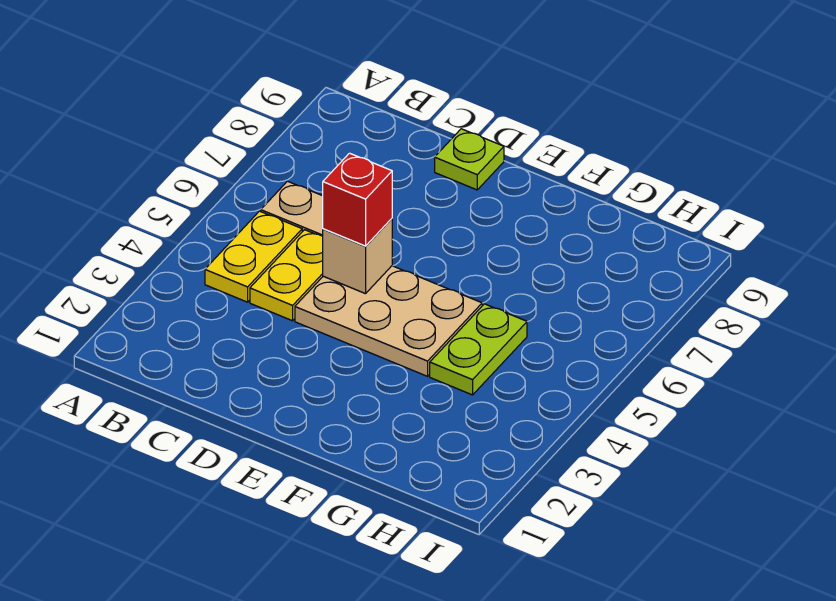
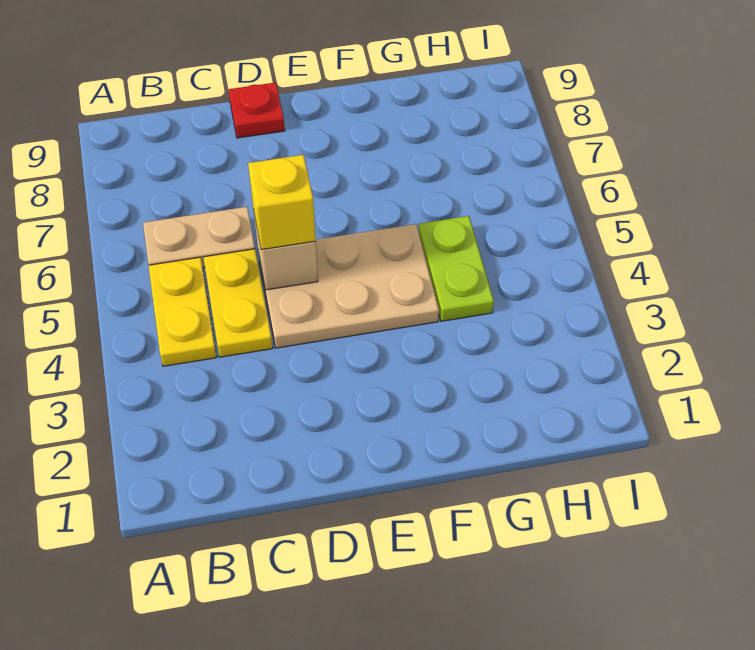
red brick D5 level 3 -> yellow brick D5 level 3
lime plate D9 level 1 -> red plate D9 level 1

